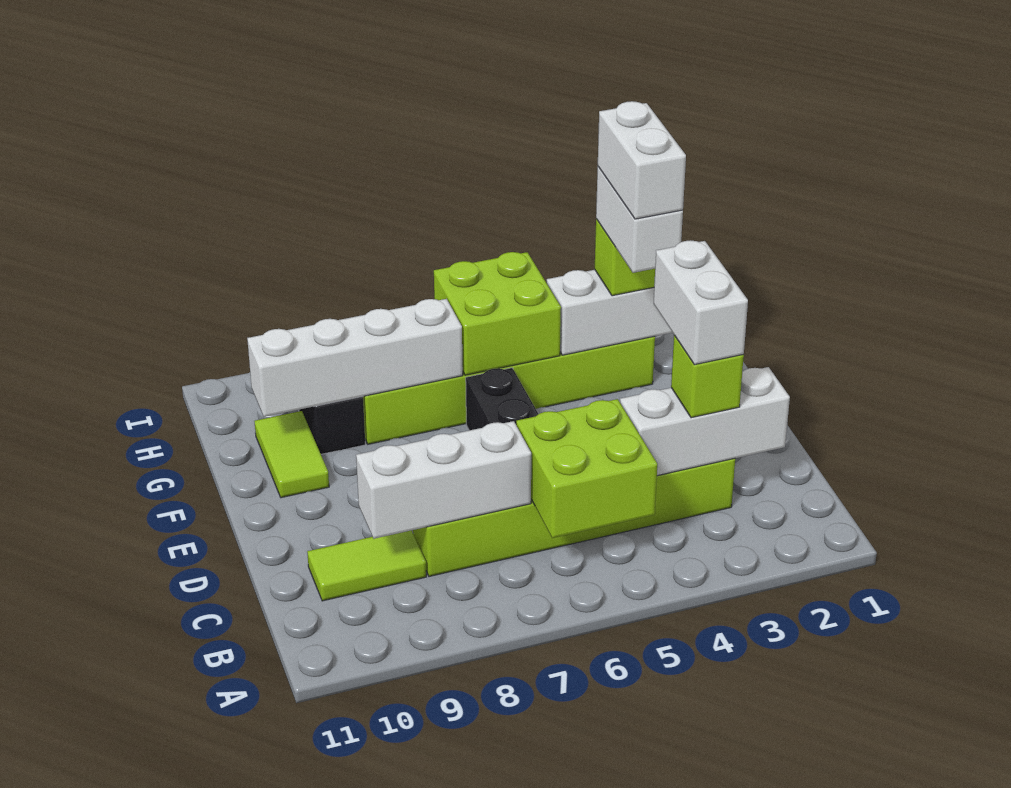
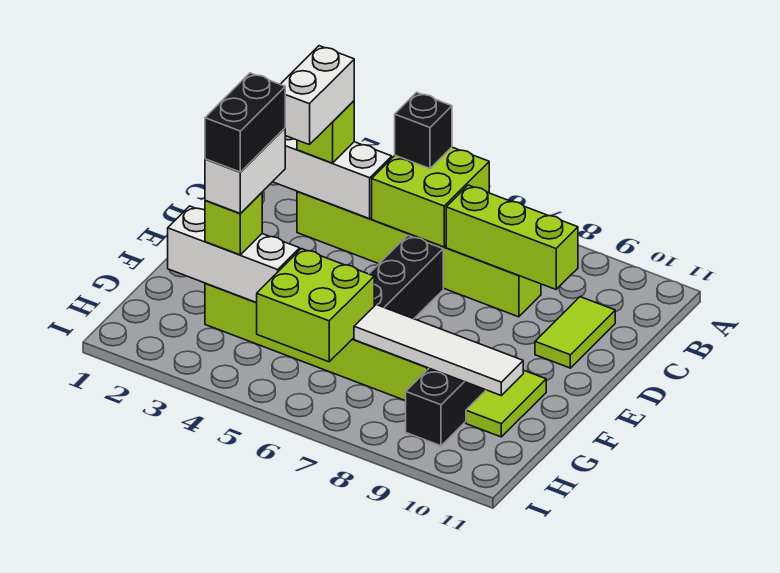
none -> black brick B5 level 3
white brick C7:C9 level 2 -> lime brick C7:C9 level 2
lime tile C9:C10 level 1 -> lime tile C10:D10 level 1
white brick F3:G3 level 5 -> black brick F3:G3 level 5
white brick G7:G10 level 2 -> white tile G7:G10 level 2

